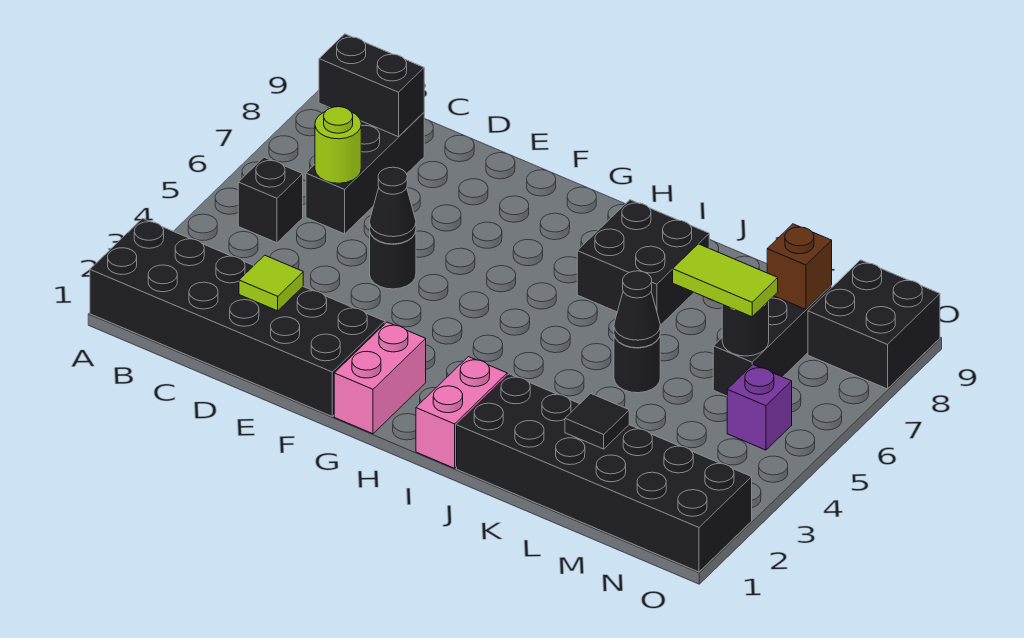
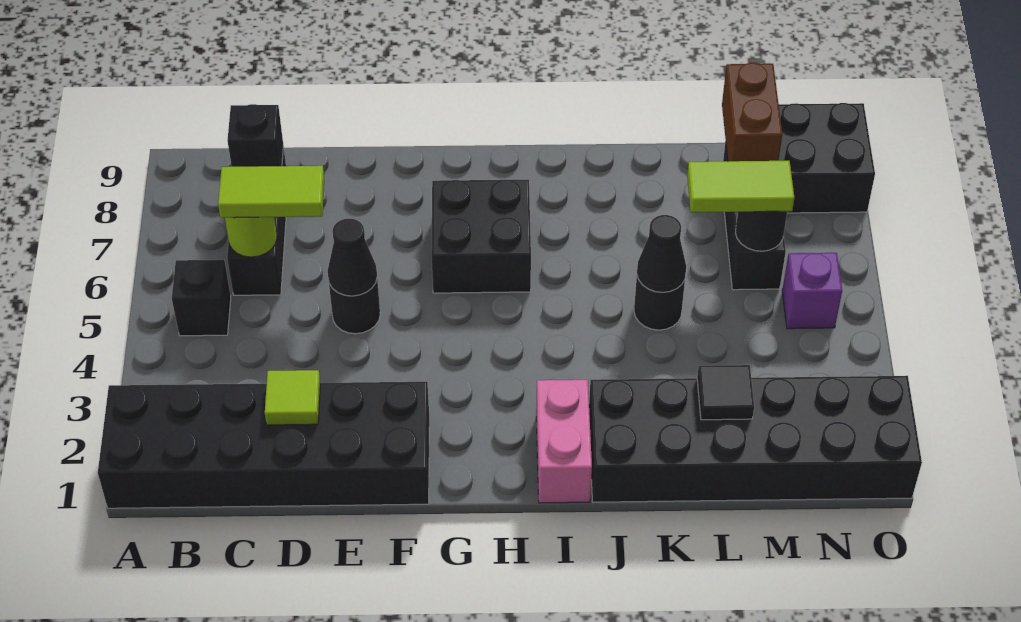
black brick B8:C8 level 2 -> black brick C8 level 2
none -> lime tile C6:D6 level 3
pink brick G1:G2 level 1 -> none
black brick I7:J8 level 1 -> black brick G6:H7 level 1
brown brick M8 level 2 -> brown brick M8:M9 level 2

